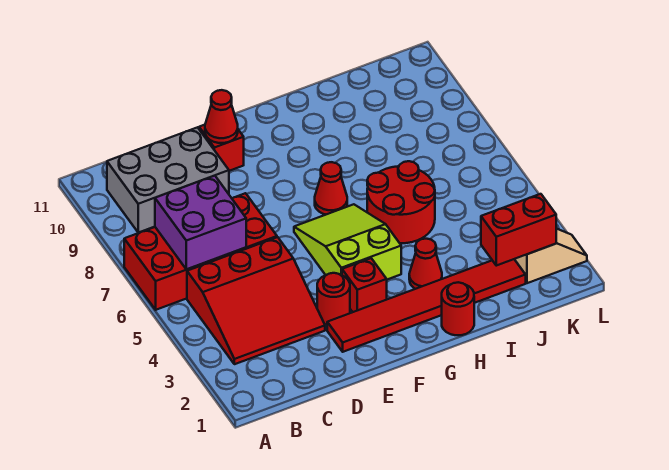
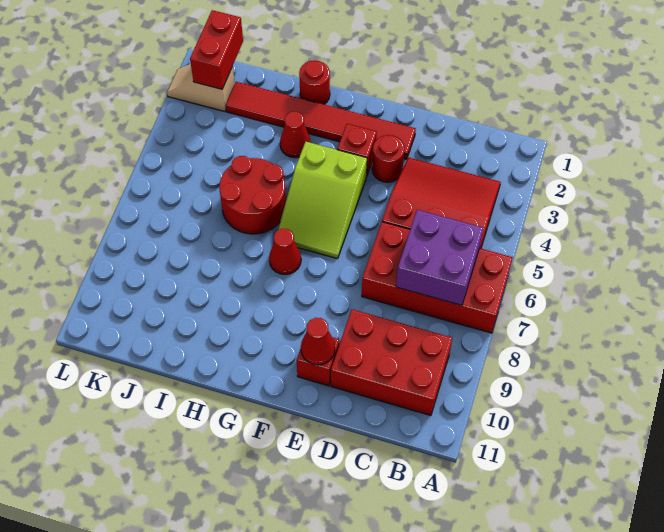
grey brick B9:D10 level 1 -> red brick B9:D10 level 1
red brick J2:K2 level 2 -> red brick K1:K2 level 2

